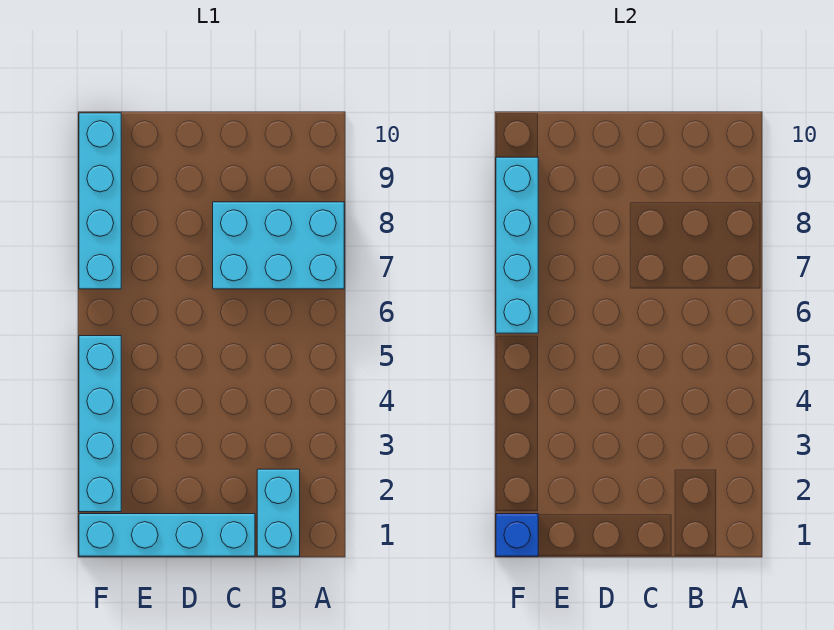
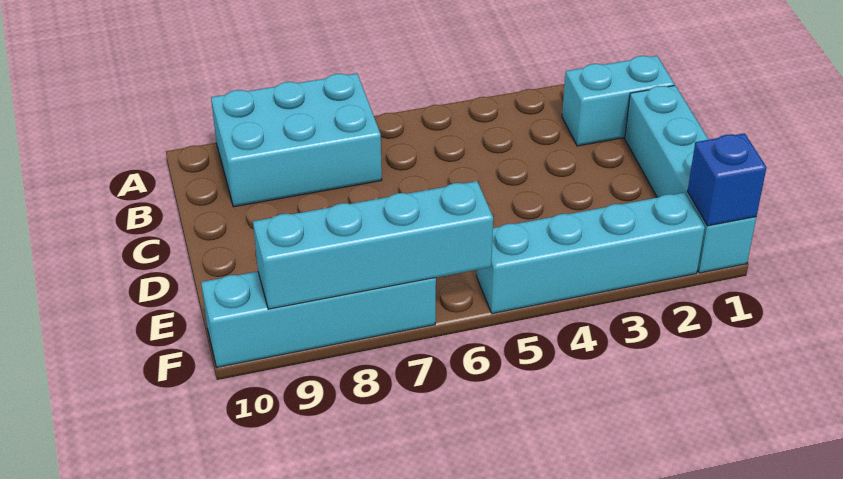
cyan brick A7:C8 level 1 -> cyan brick A7:B9 level 1

